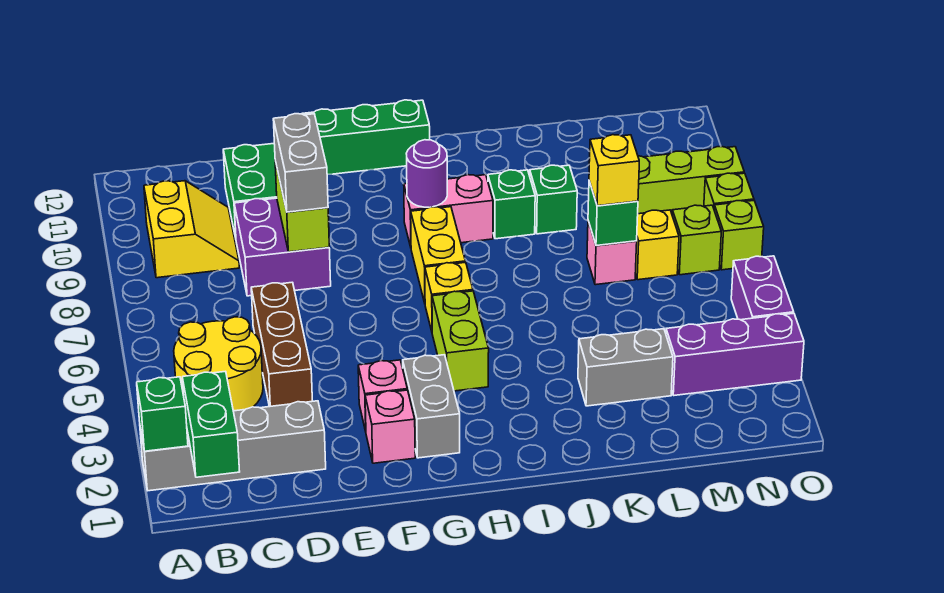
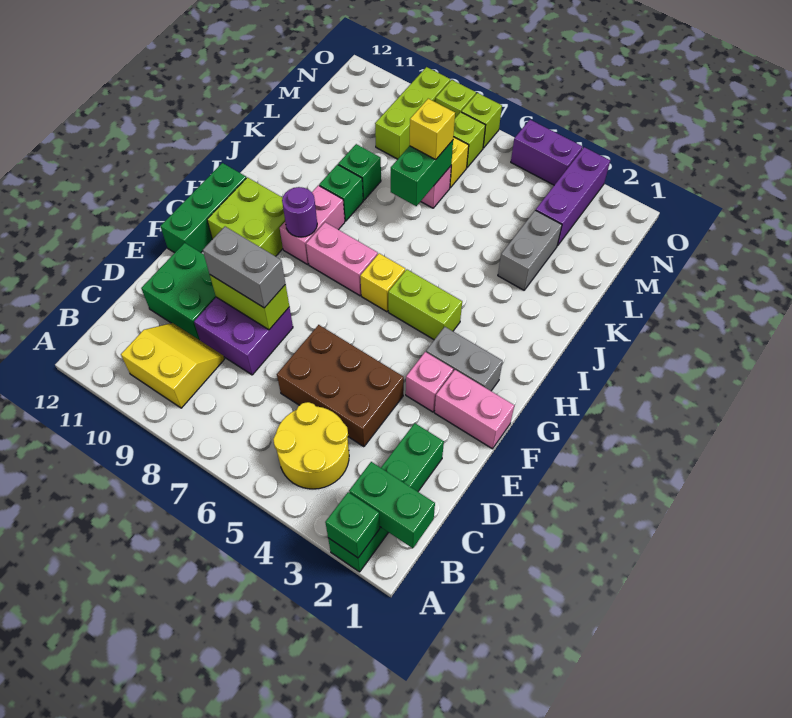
grey brick A2:D2 level 1 -> green brick A2:D2 level 1
brown brick D4:D6 level 1 -> brown brick D4:E6 level 1
pink brick F2 level 1 -> pink brick F1:F2 level 1
none -> lime brick G10:H11 level 1
yellow brick H7:H8 level 1 -> pink brick H7:H8 level 1
green brick L7 level 2 -> green brick K7:L7 level 2

